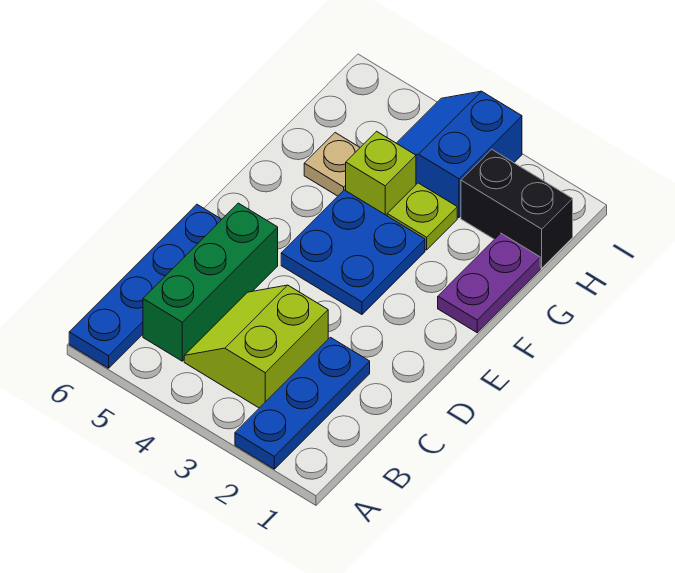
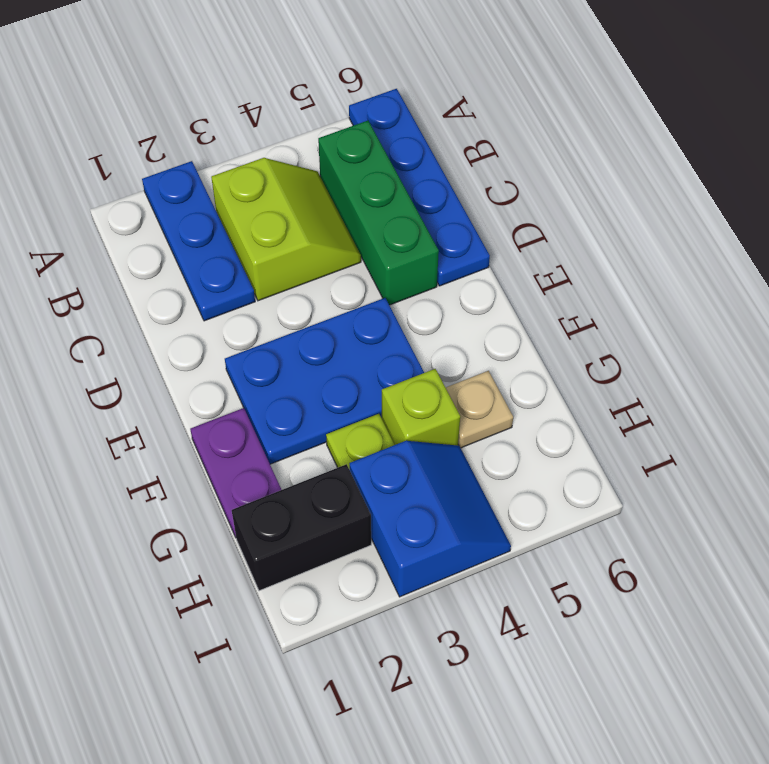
blue plate E3:F4 level 1 -> blue plate E2:F4 level 1

